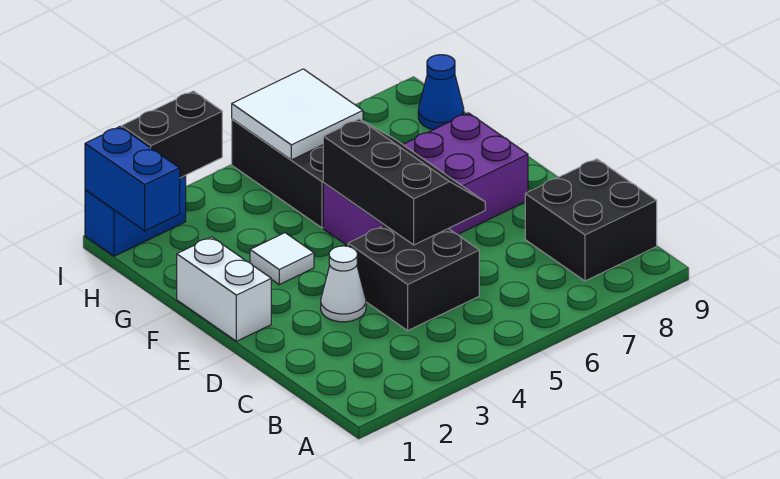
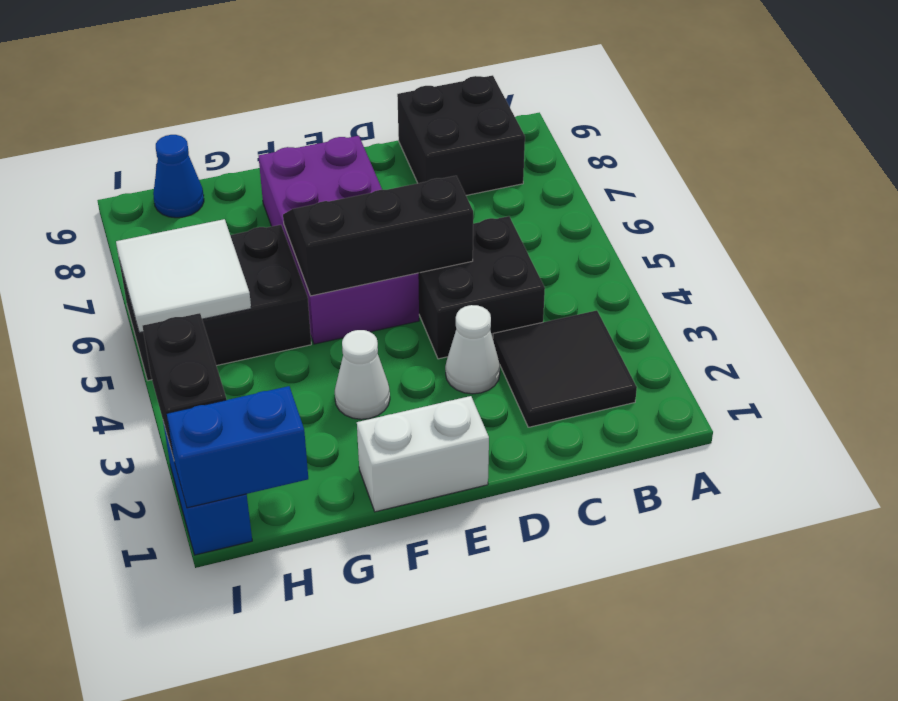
none -> black tile B2:C3 level 1
white tile F3 level 1 -> white cone F3 level 1

